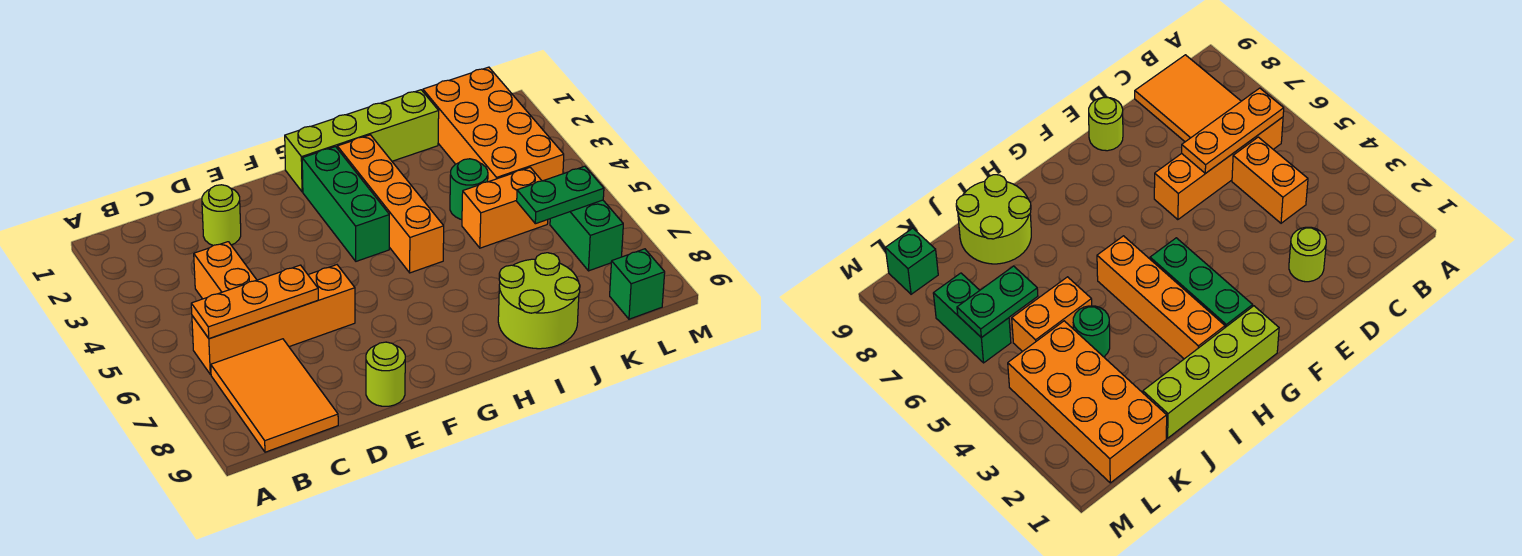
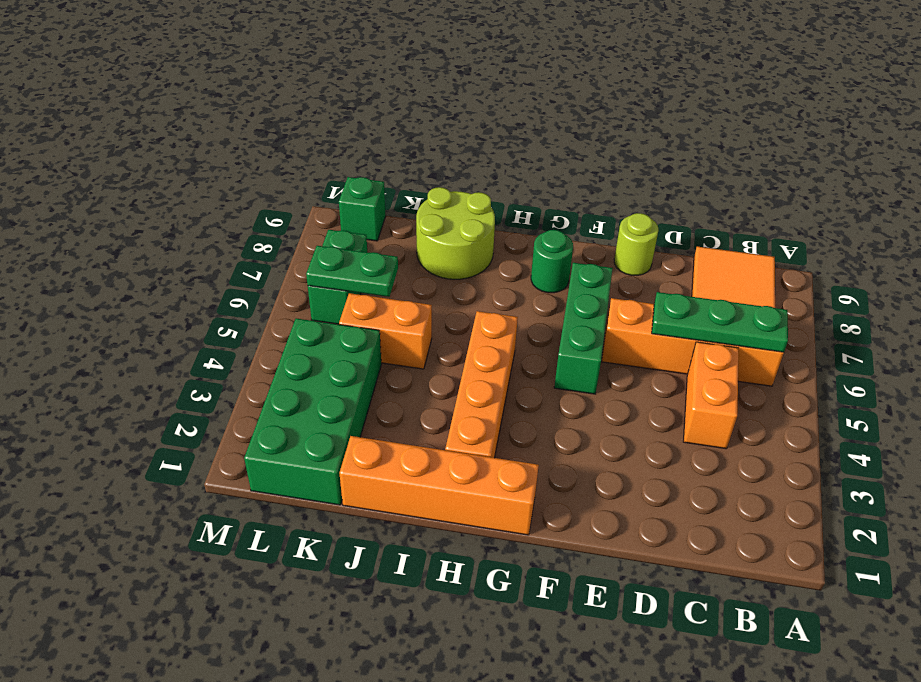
orange plate B6:D6 level 2 -> green plate B6:D6 level 2
lime round brick D2 level 1 -> none
lime brick G1:J1 level 1 -> orange brick G1:J1 level 1
green brick G2:G4 level 1 -> green brick F5:F7 level 1
green round brick J4 level 1 -> green round brick G8 level 1
orange brick K1:L4 level 1 -> green brick K1:L4 level 1

